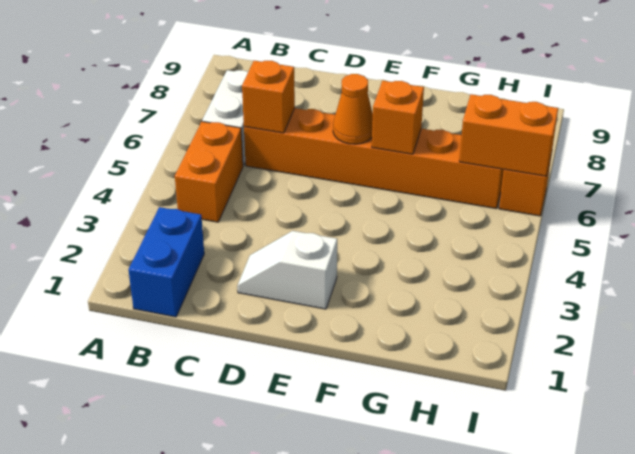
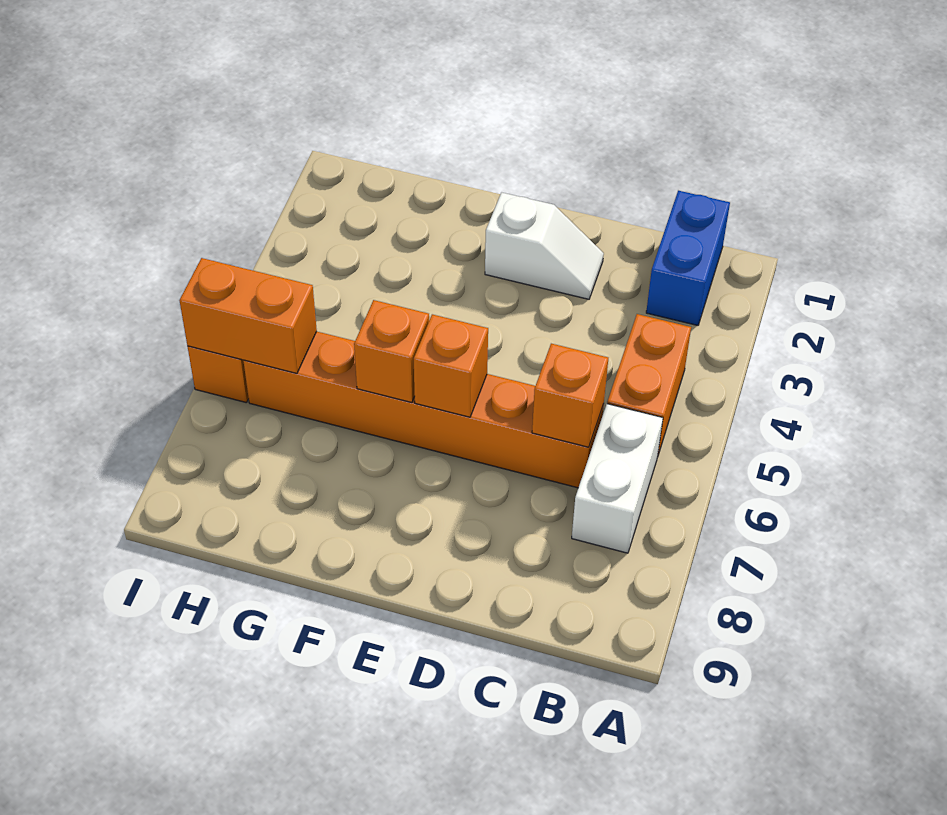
orange cone E6 level 2 -> orange brick E6 level 2

